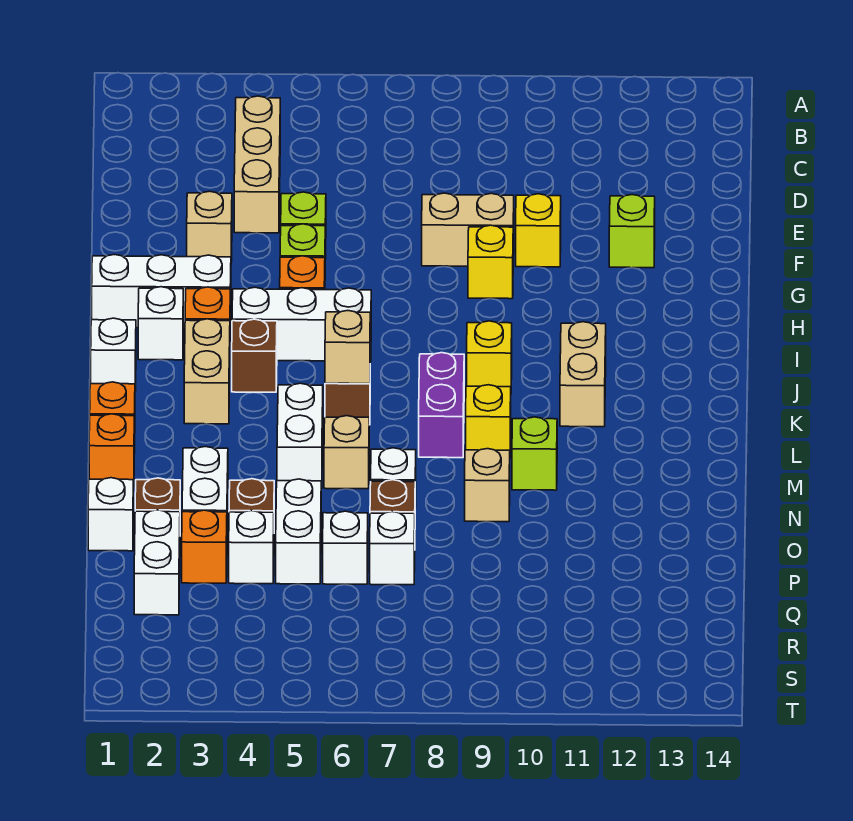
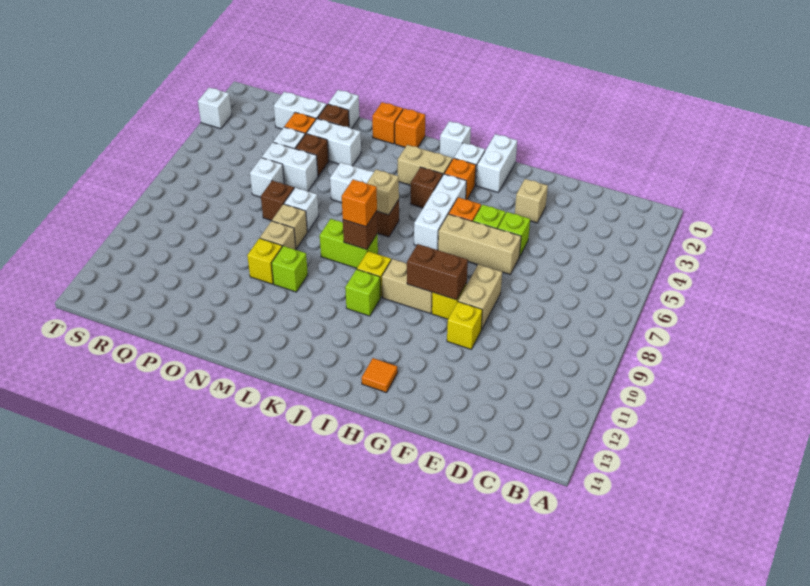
tan brick C4:E4 level 1 -> tan brick F6:H6 level 1
lime brick F12 level 1 -> lime brick J10 level 1
none -> brown brick G9:H9 level 2
white brick H1:H3 level 1 -> white brick H1:H2 level 1
none -> orange tile H13 level 1
tan brick J11:K11 level 1 -> tan brick H9:I9 level 1
purple brick K8:L8 level 1 -> lime brick K8:L8 level 1
none -> brown brick K8 level 2
none -> orange brick K8 level 3
yellow brick L9 level 1 -> yellow brick N10 level 1
tan brick M6 level 1 -> tan brick N8 level 1
white brick P7 level 1 -> white brick T3 level 1

